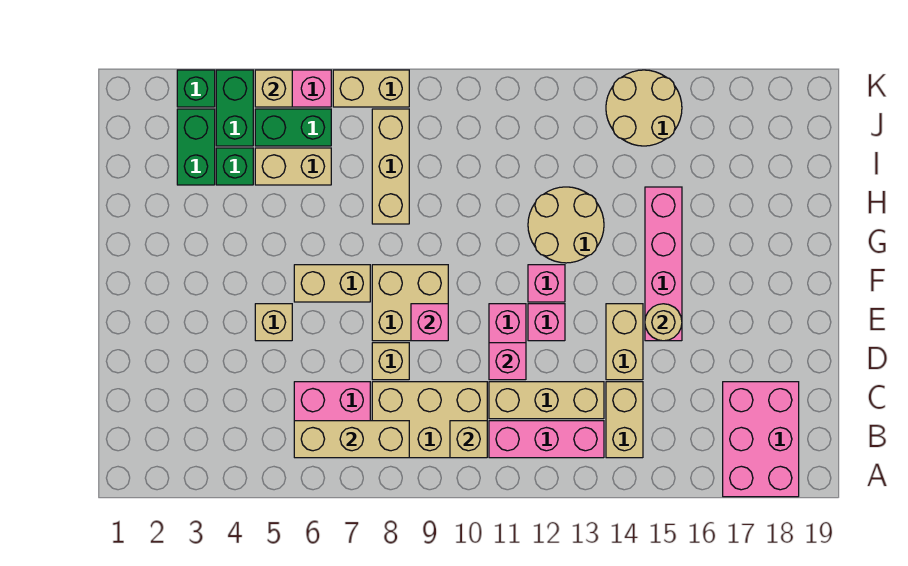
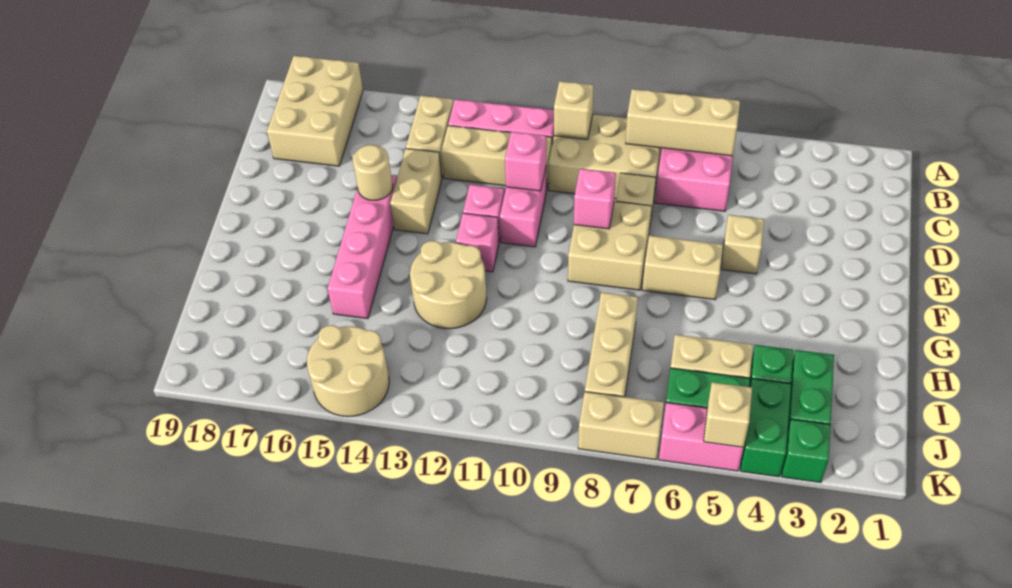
pink brick A17:C18 level 1 -> tan brick A17:C18 level 1

